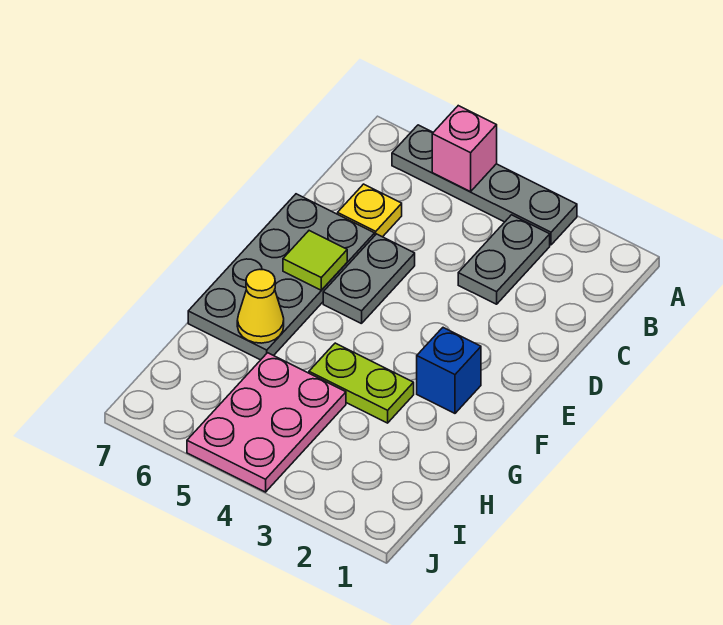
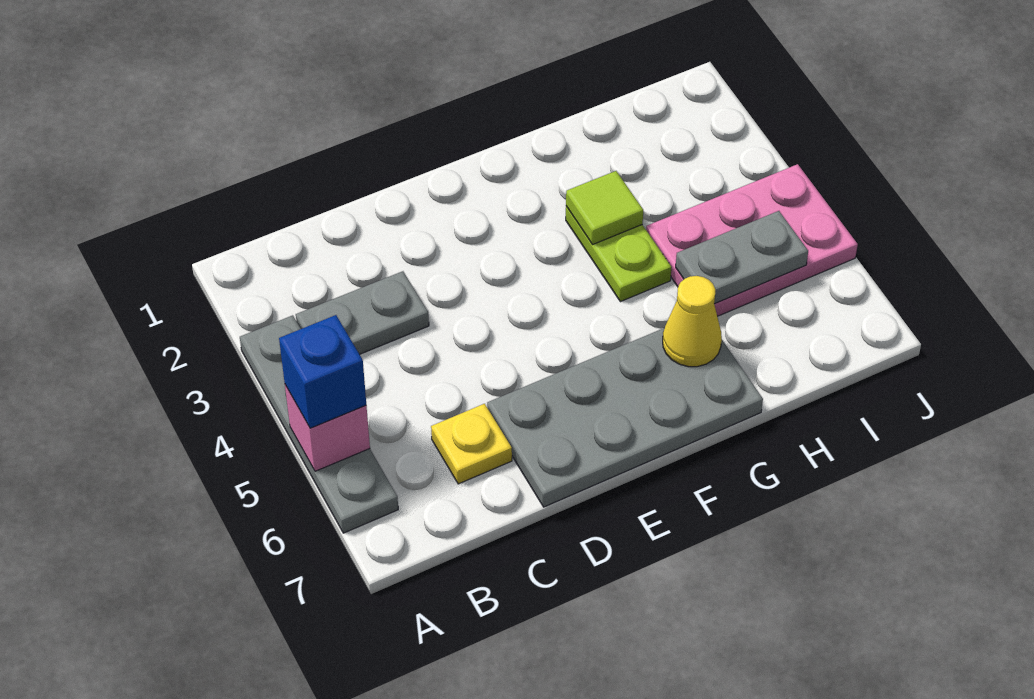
grey plate D5:E5 level 1 -> grey plate H5:I5 level 2
lime tile E6 level 2 -> lime tile G3 level 2
blue brick F2 level 1 -> blue brick A5 level 3

